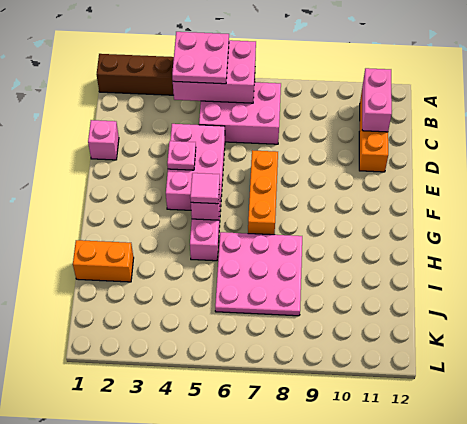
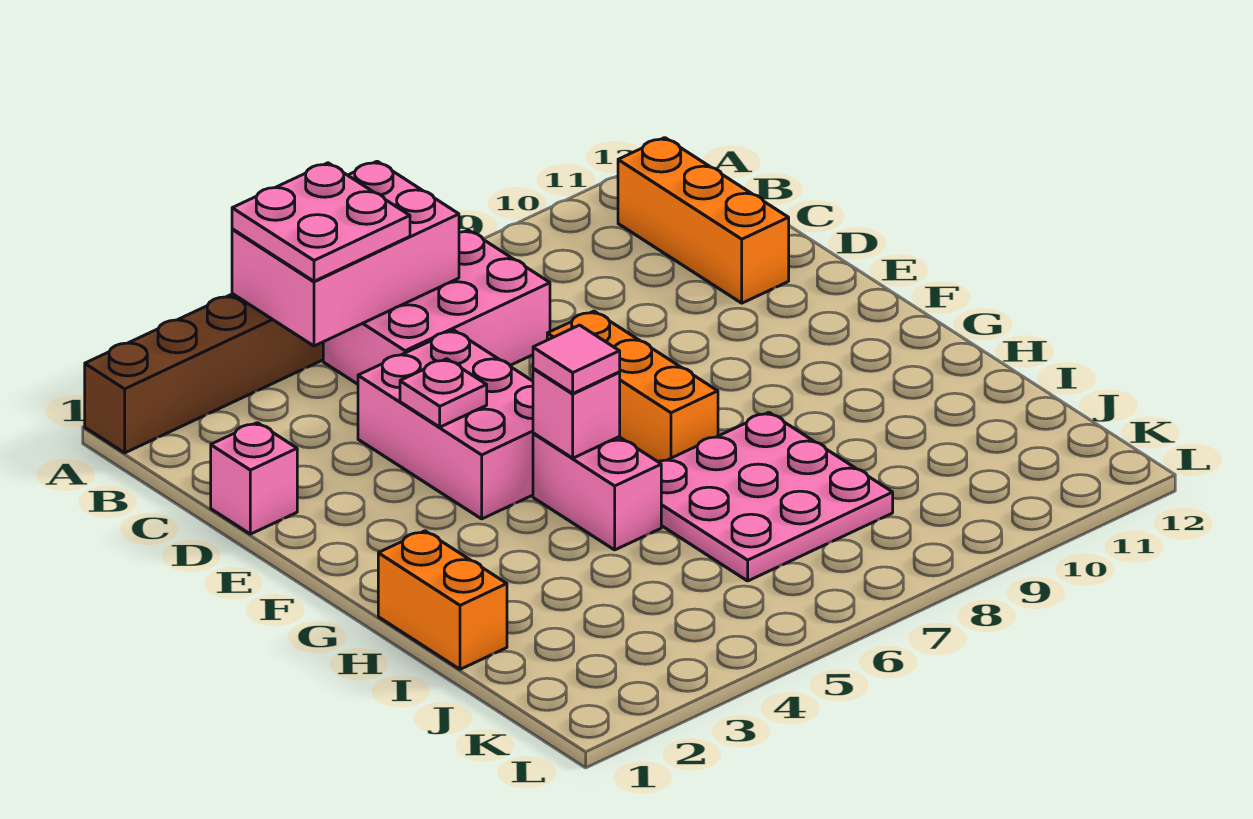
pink brick B11:C11 level 2 -> none
orange brick I1:I2 level 1 -> orange brick H1:I1 level 1

